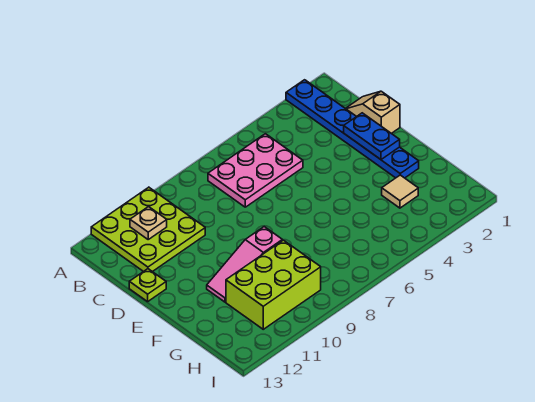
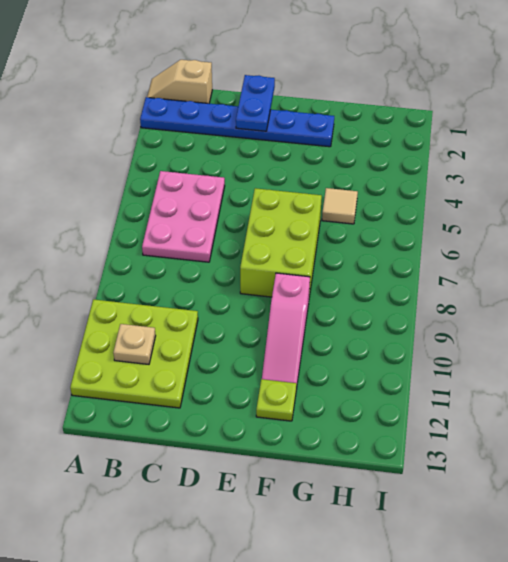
tan slope C1:D1 level 1 top D -> tan slope A1:B1 level 1 top B
blue plate D2:E2 level 2 -> blue plate D1:D2 level 2
lime plate D13 level 1 -> lime plate F12 level 1
tan tile G3 level 1 -> tan tile G5 level 1
lime brick G9:H11 level 1 -> lime brick E6:F8 level 1

